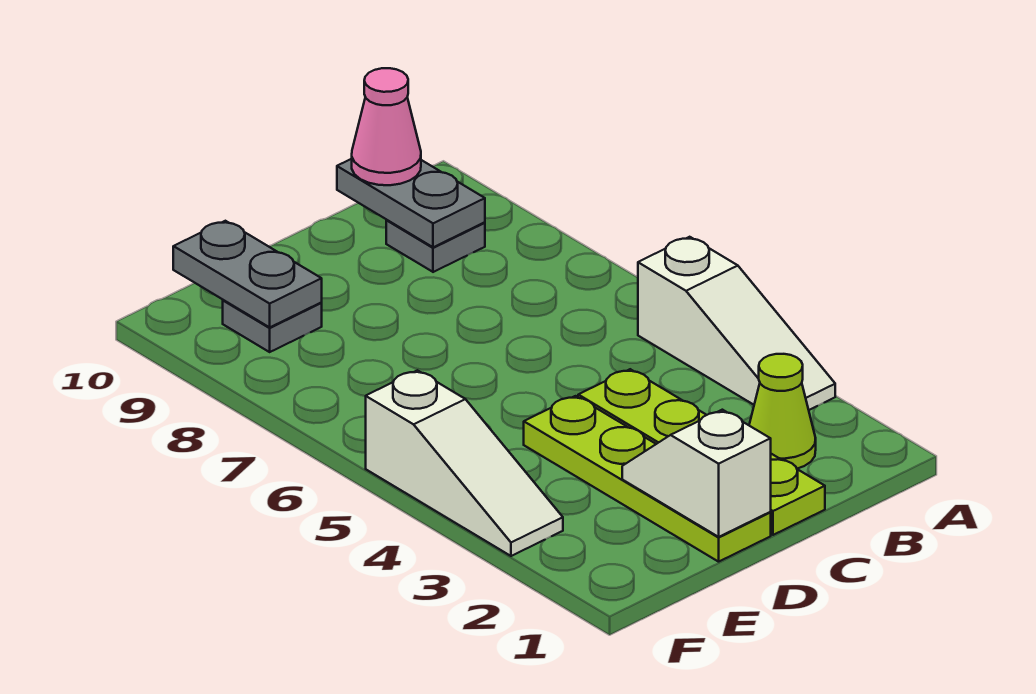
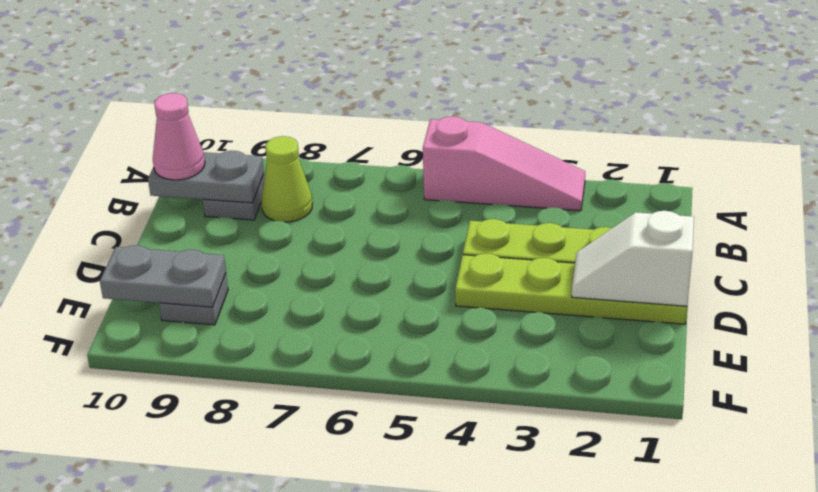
white slope A3:A5 level 1 top 5 -> pink slope A3:A5 level 1 top 5
lime cone B2 level 1 -> lime cone B8 level 1
white slope F3:F5 level 1 top 5 -> none

